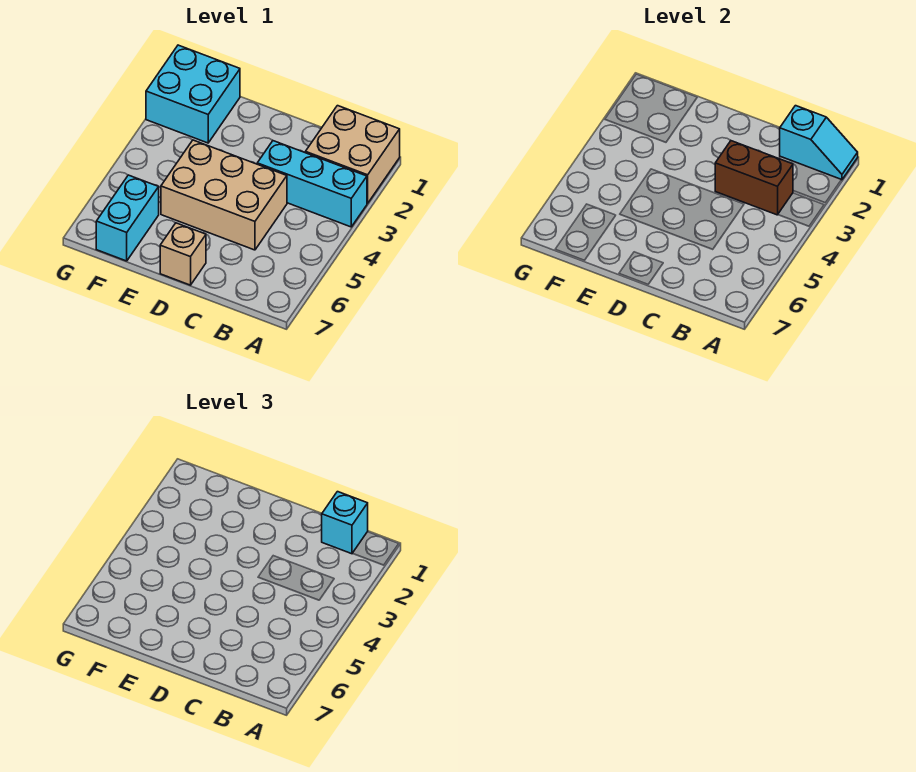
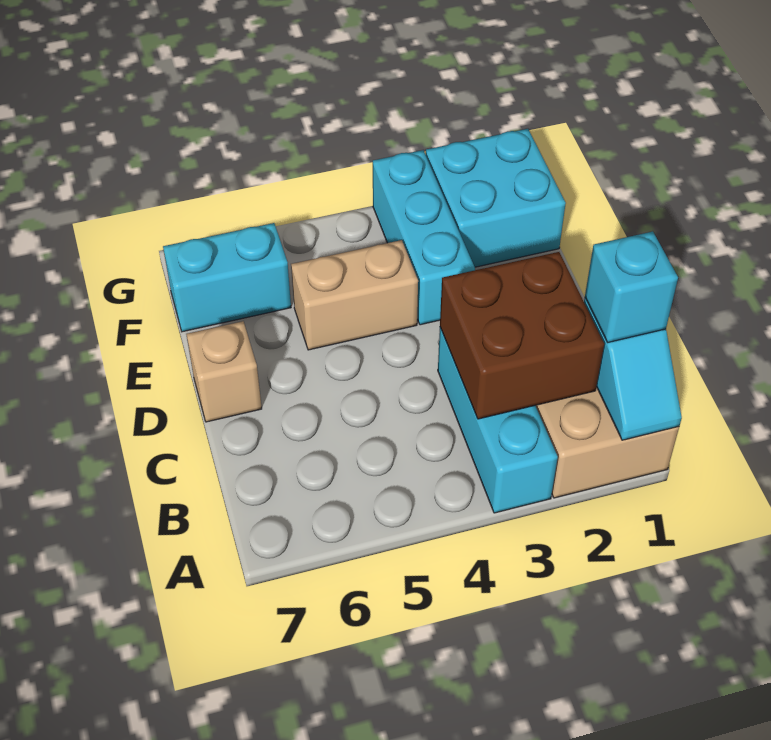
brown brick B3:C3 level 2 -> brown brick B2:C3 level 2
tan brick C4:E5 level 1 -> tan brick E4:E5 level 1
none -> cyan brick E3:G3 level 1

